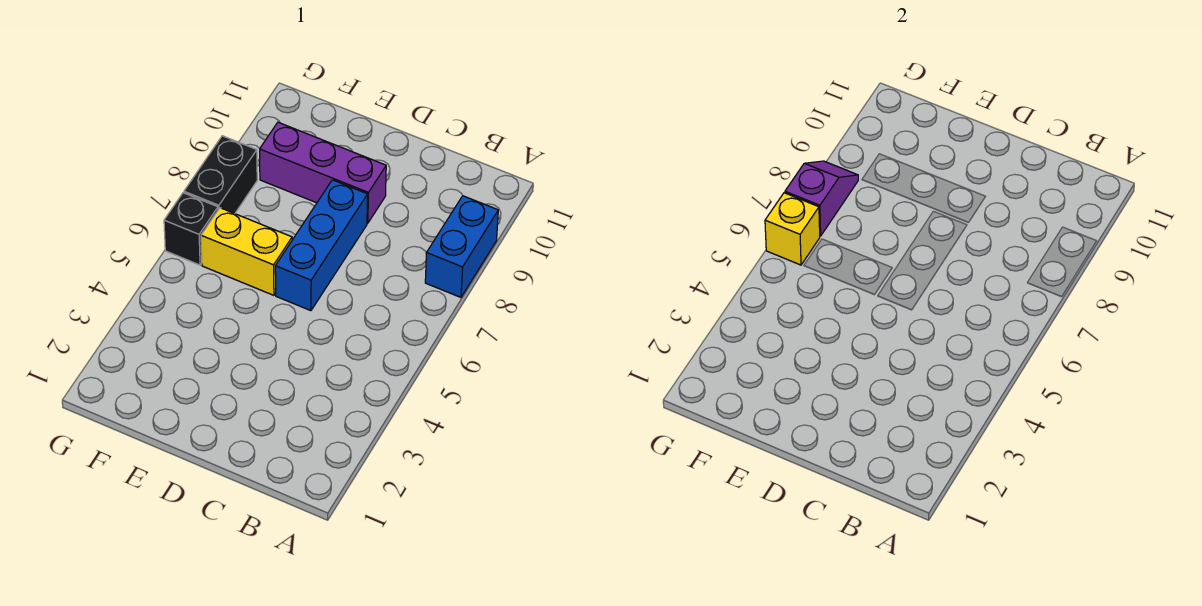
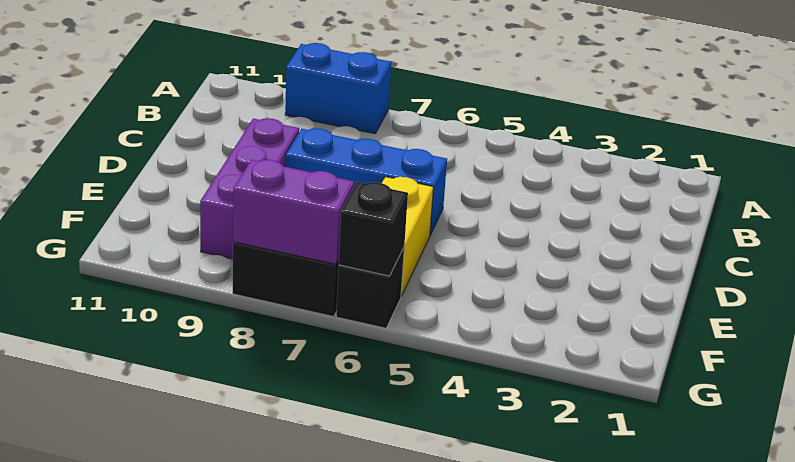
yellow brick G6 level 2 -> black brick G6 level 2
purple slope G7:G8 level 2 top 7 -> purple brick G7:G8 level 2

